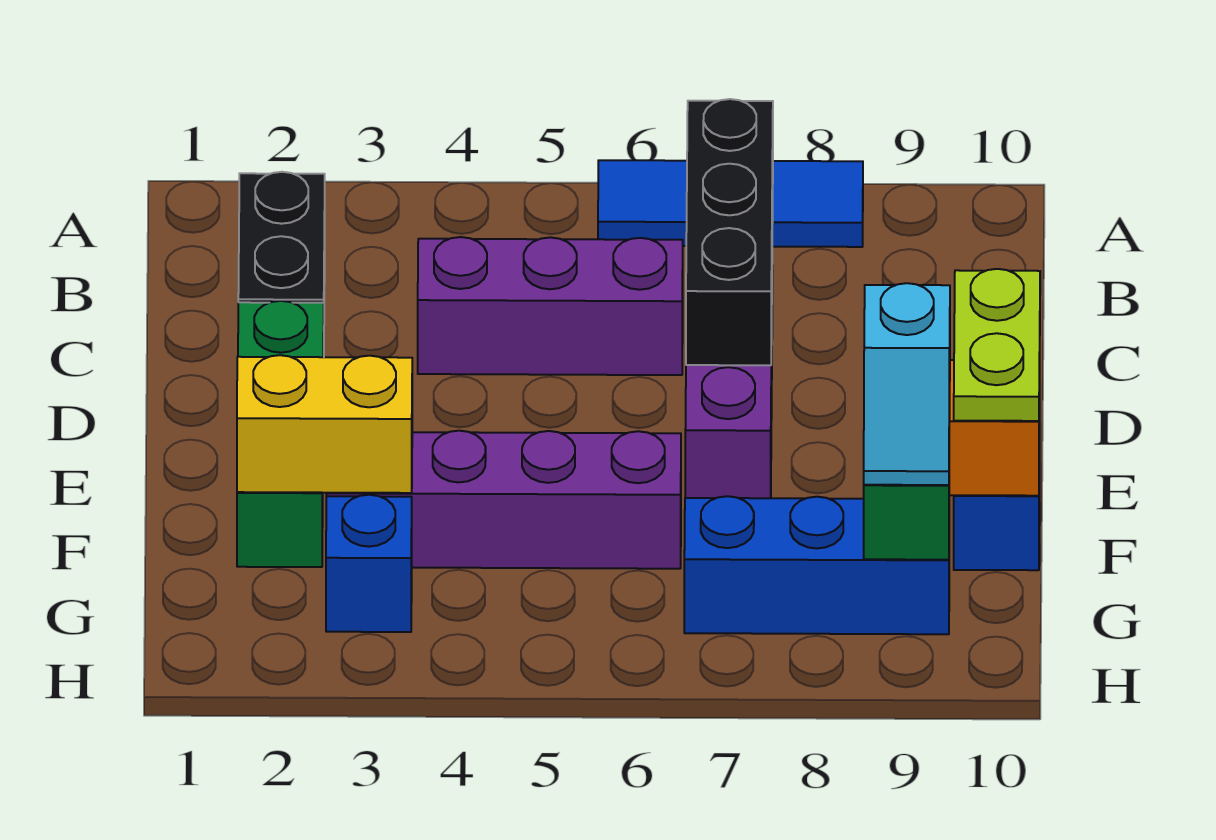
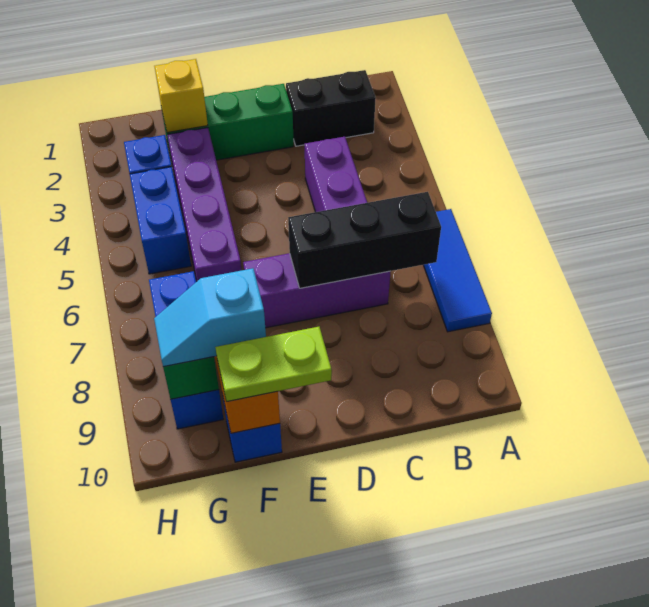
yellow brick F2:F3 level 2 -> yellow brick F2 level 2
none -> blue brick G4:G5 level 1

